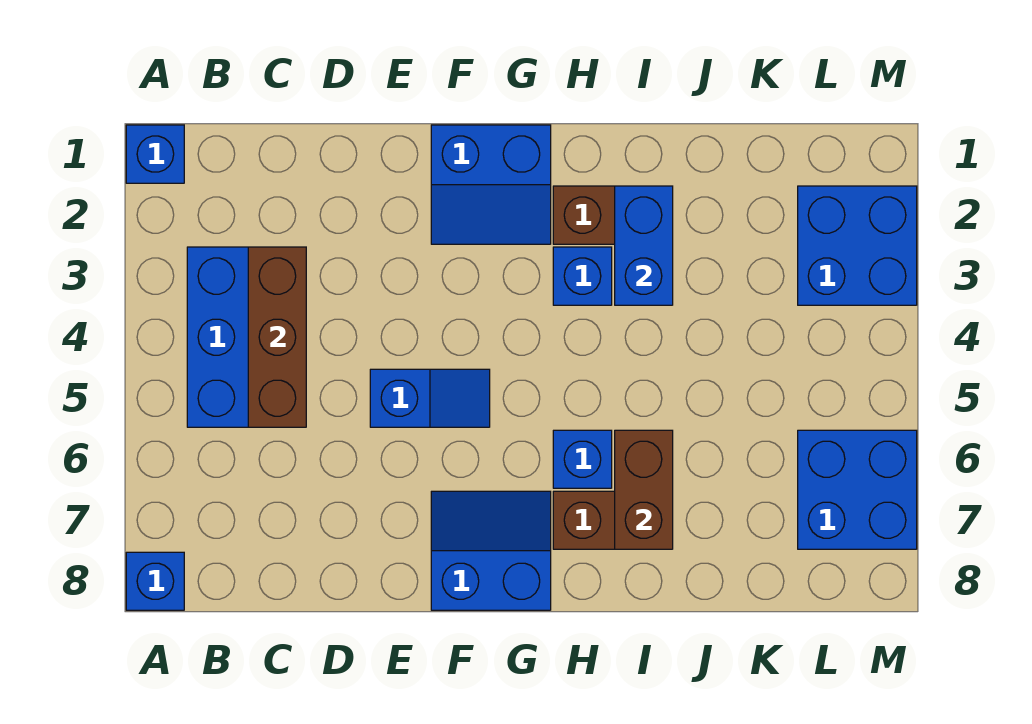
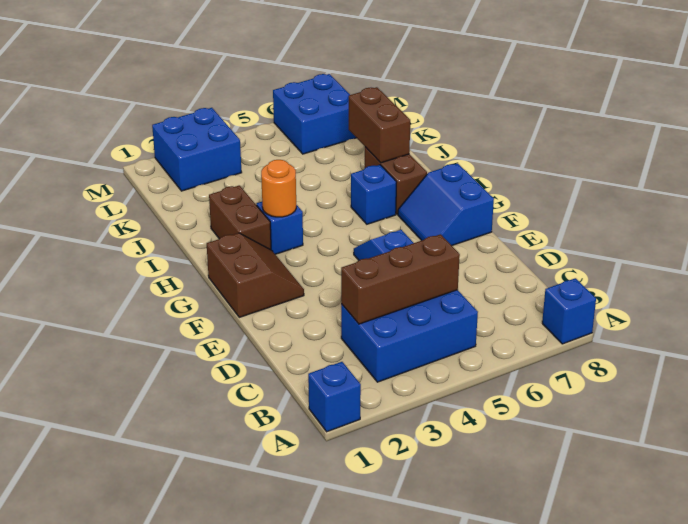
blue slope F1:G2 level 1 top 1 -> brown slope F1:G2 level 1 top 1
none -> orange round brick H3 level 2
blue brick I2:I3 level 2 -> none
brown brick I6:I7 level 2 -> brown brick I7:J7 level 2

